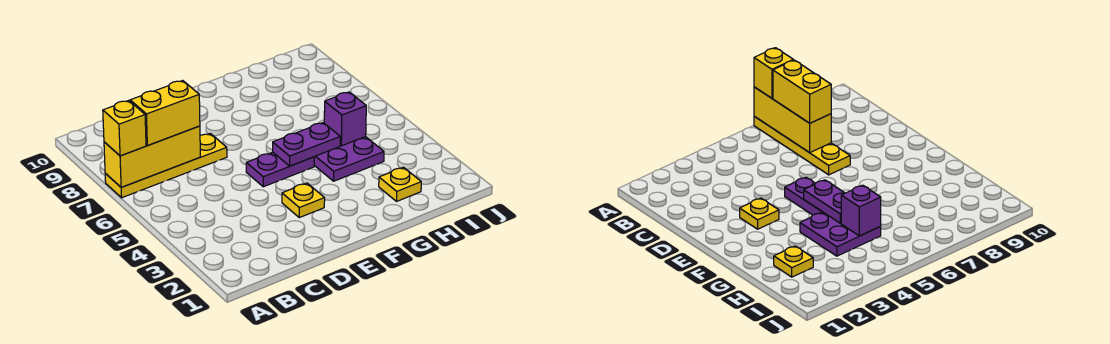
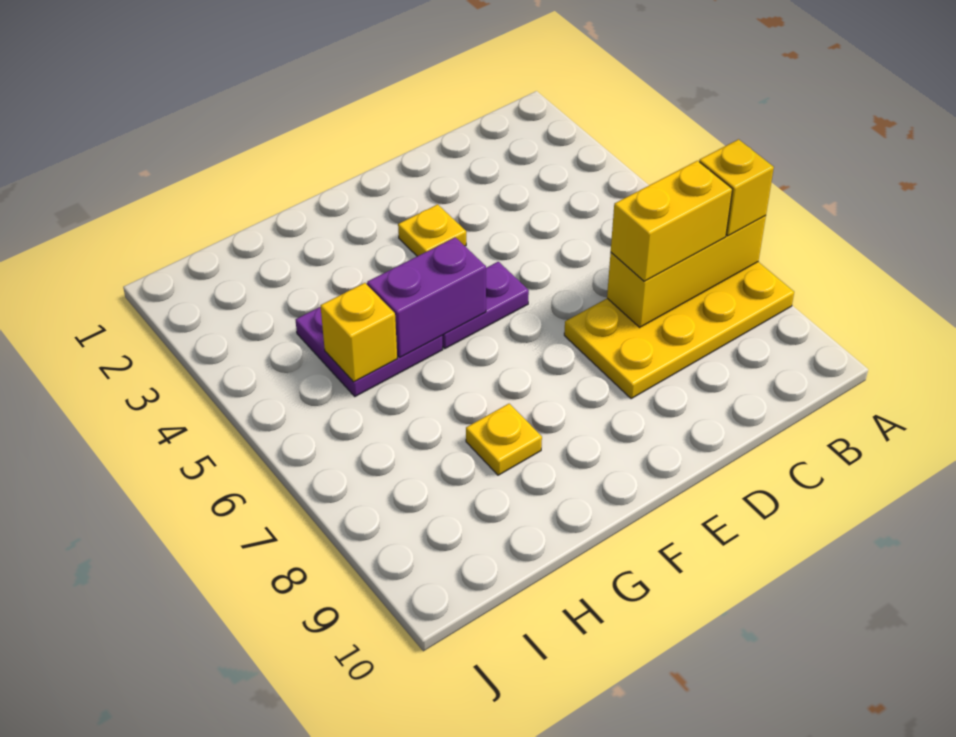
yellow plate A7:D7 level 1 -> yellow plate A7:D8 level 1
purple plate F5:G5 level 2 -> purple brick F5:G5 level 2
yellow plate H2 level 1 -> yellow plate G8 level 1
purple brick H5 level 2 -> yellow brick H5 level 2

